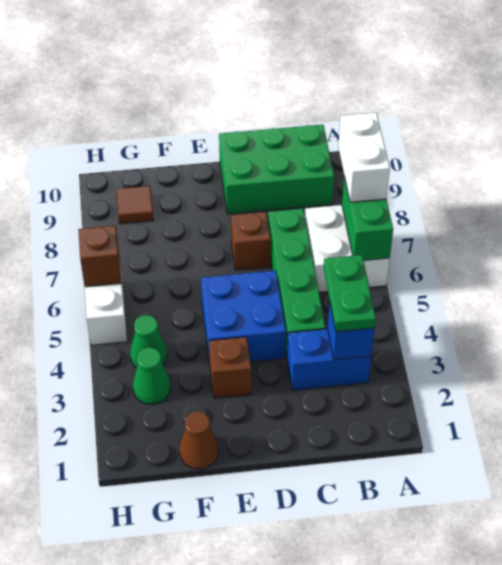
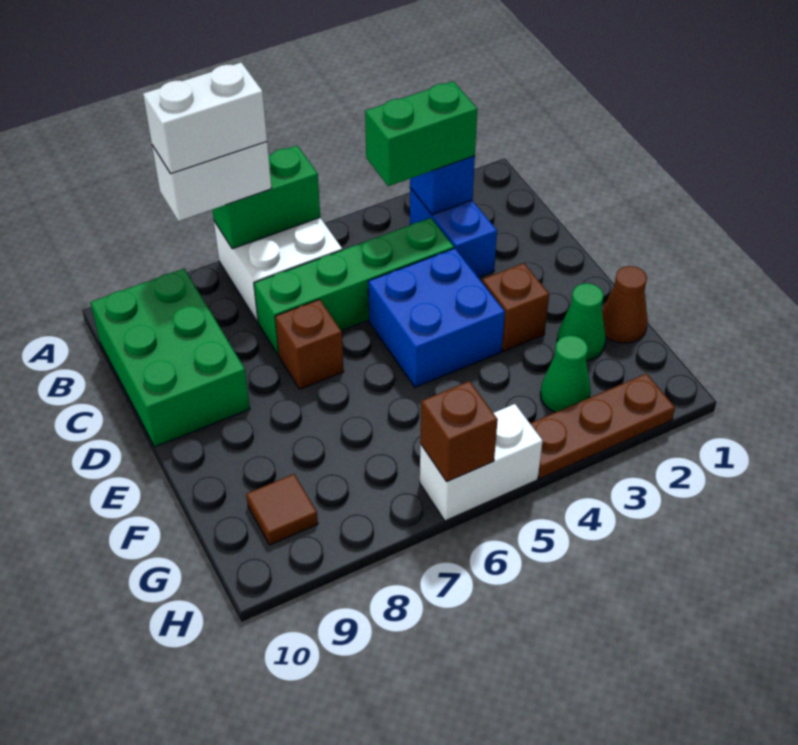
none -> white brick A7:A8 level 4
green plate B3:B4 level 3 -> green brick B3:B4 level 3
green cone G4 level 1 -> green cone F2 level 1
none -> brown plate H2:H4 level 1

